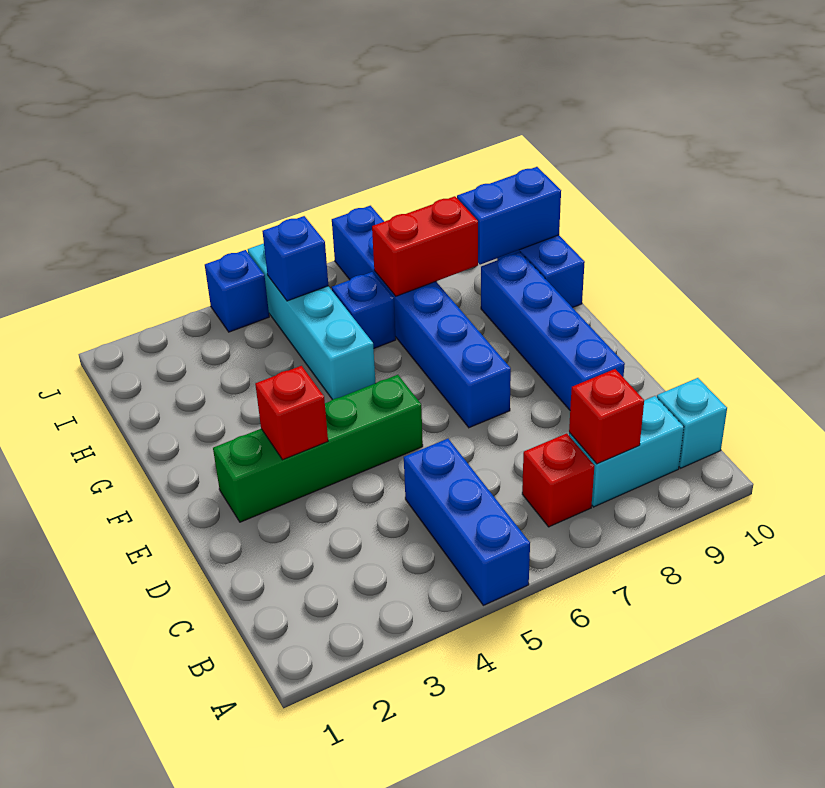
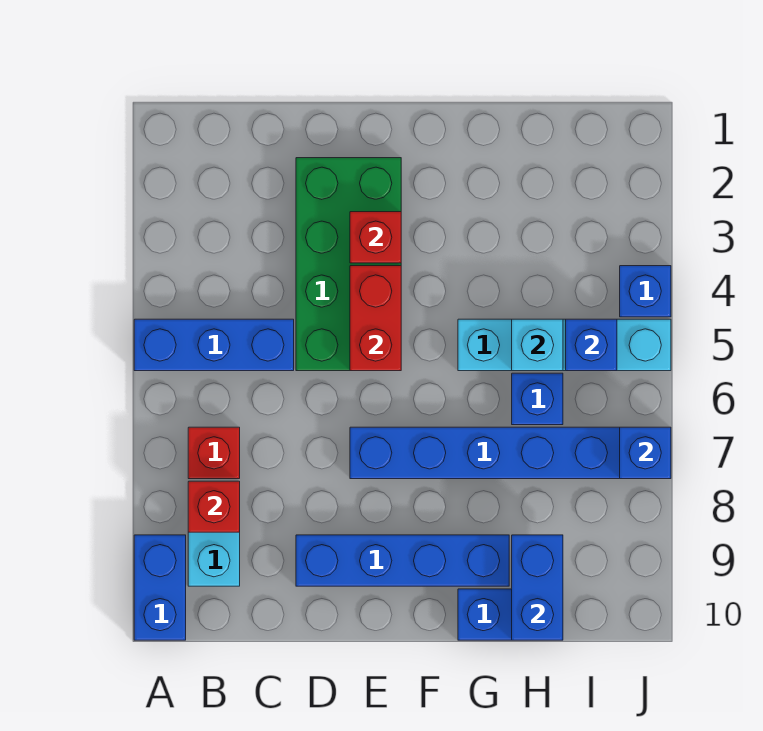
none -> blue brick A9:A10 level 1
cyan brick B10 level 1 -> cyan brick H5 level 2
green brick E2:E5 level 1 -> green brick D2:E5 level 1
red brick H7:H8 level 2 -> red brick E4:E5 level 2
none -> blue brick J7 level 2

